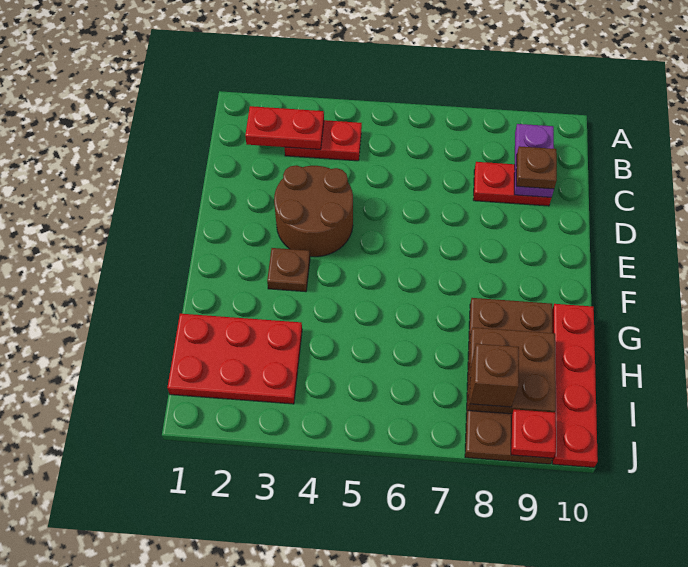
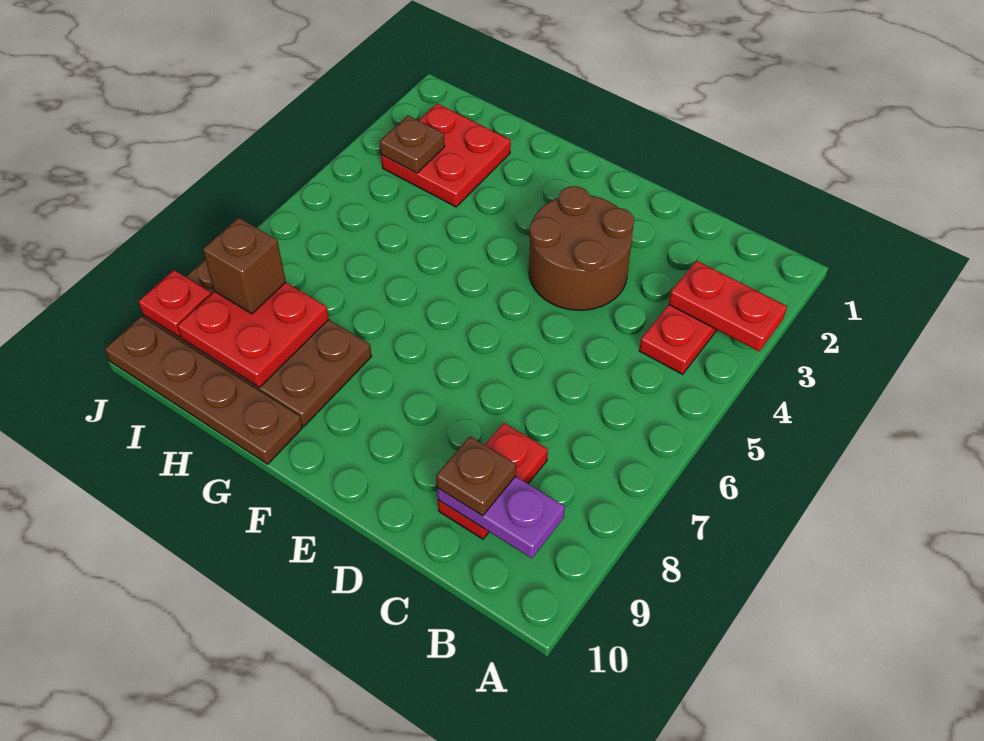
red plate B2:B3 level 2 -> red plate A3:B3 level 2
brown plate F3 level 1 -> brown plate I3 level 2
red plate G10:J10 level 1 -> brown plate G10:J10 level 1
red plate H1:I3 level 1 -> red plate H2:I3 level 1
brown plate H8:I9 level 2 -> red plate H8:I9 level 2

